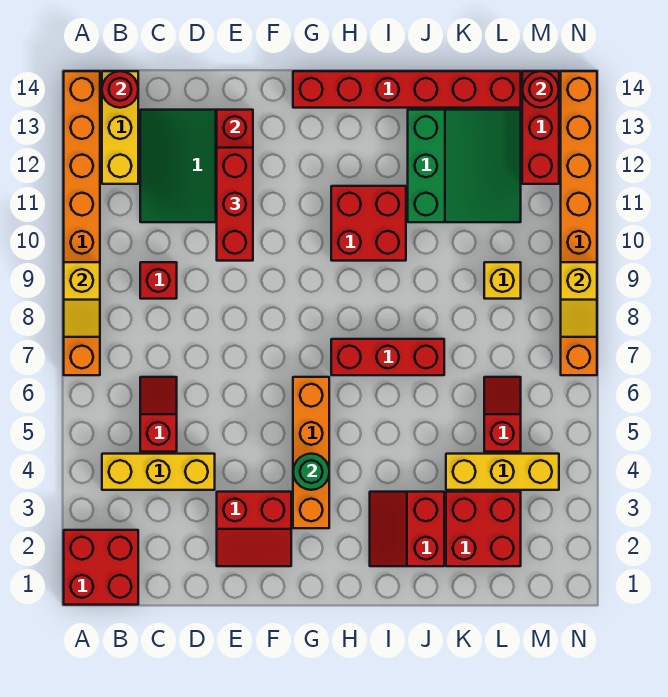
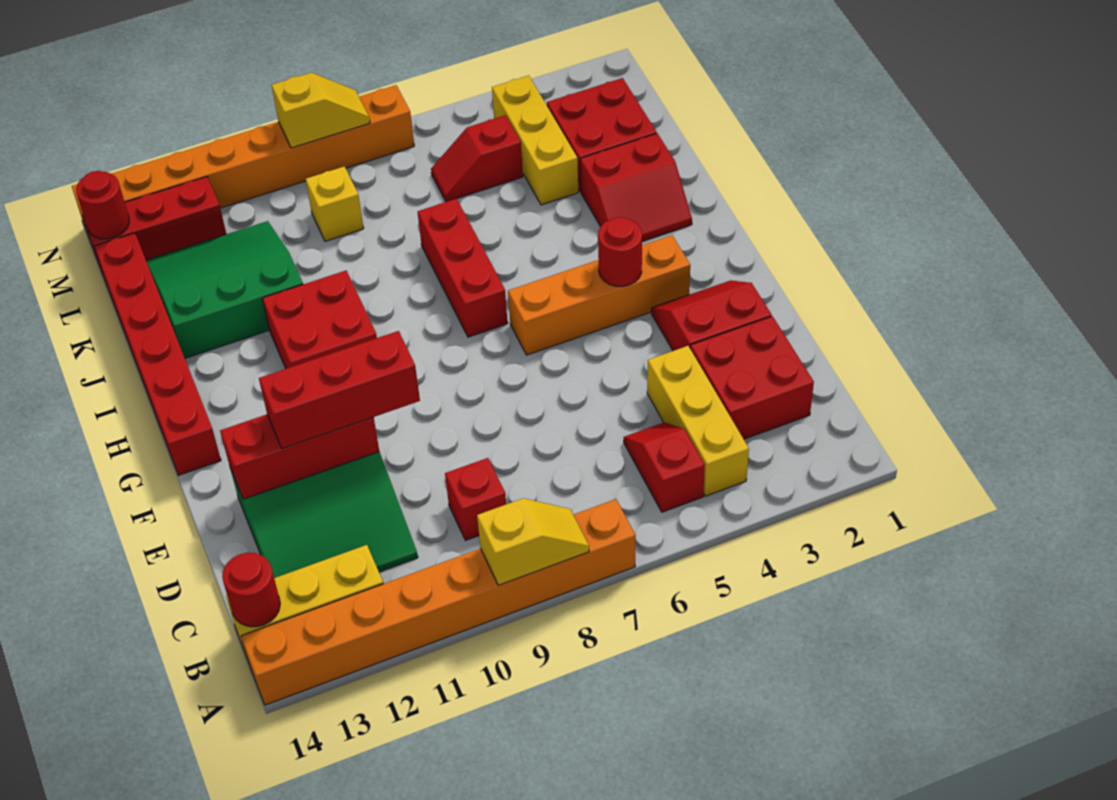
red brick A1:B2 level 1 -> red brick C2:D3 level 1
red slope C5:C6 level 1 top 5 -> red slope B5:C5 level 1 top B
red slope E2:F3 level 1 top 3 -> red slope E2:F3 level 1 top E
green round brick G4 level 2 -> red round brick G4 level 2

